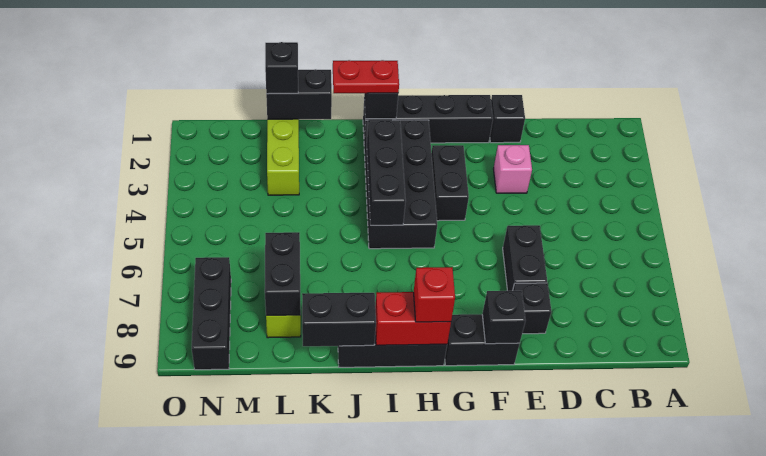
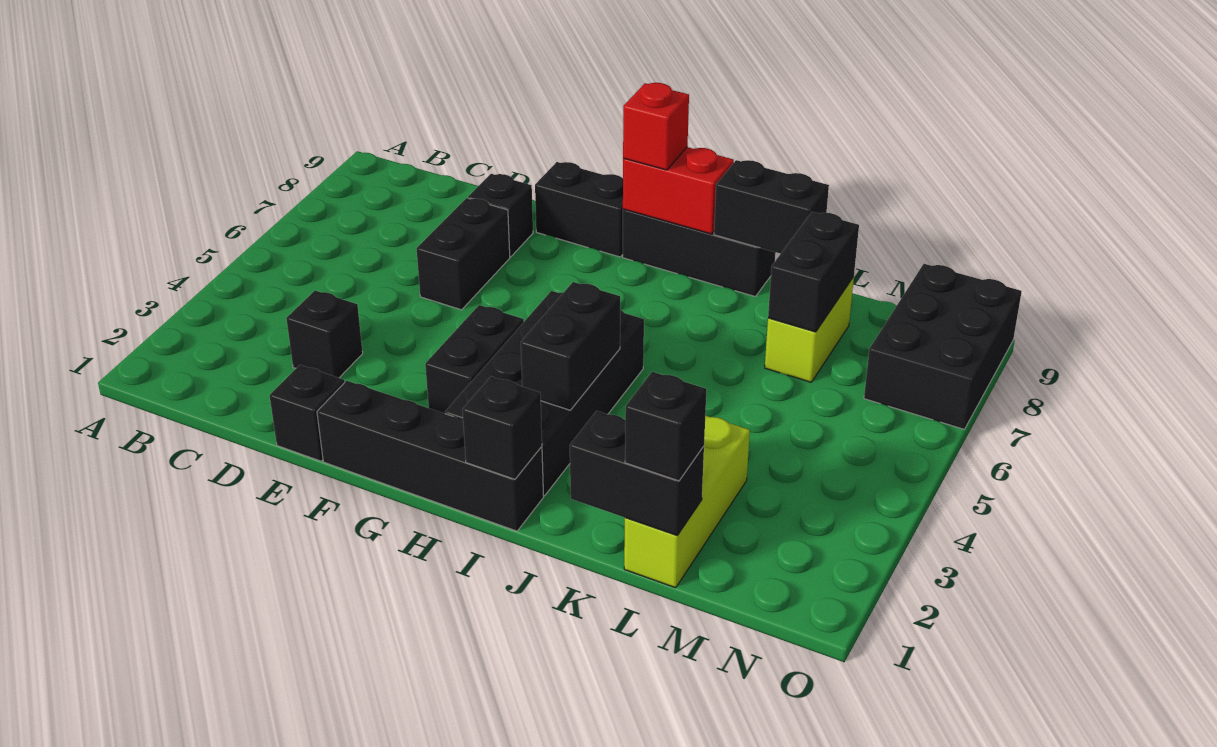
pink brick E3 level 1 -> none
black brick F9 level 2 -> black brick D3 level 1
red plate I1:J1 level 3 -> none
black brick I3:I5 level 2 -> black brick I3:I4 level 2
black brick N7:N9 level 1 -> black brick N7:O9 level 1

